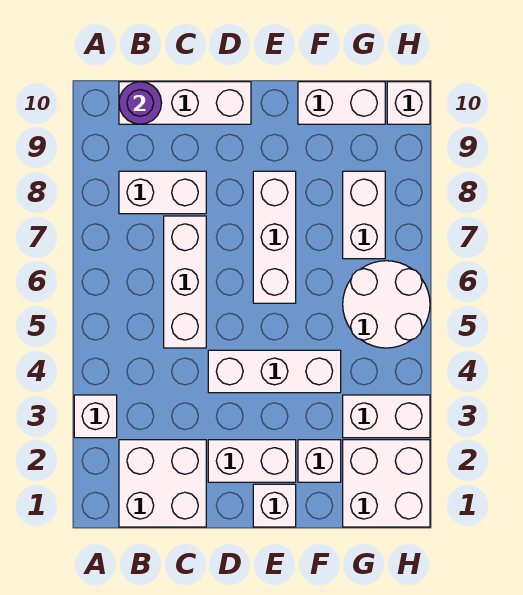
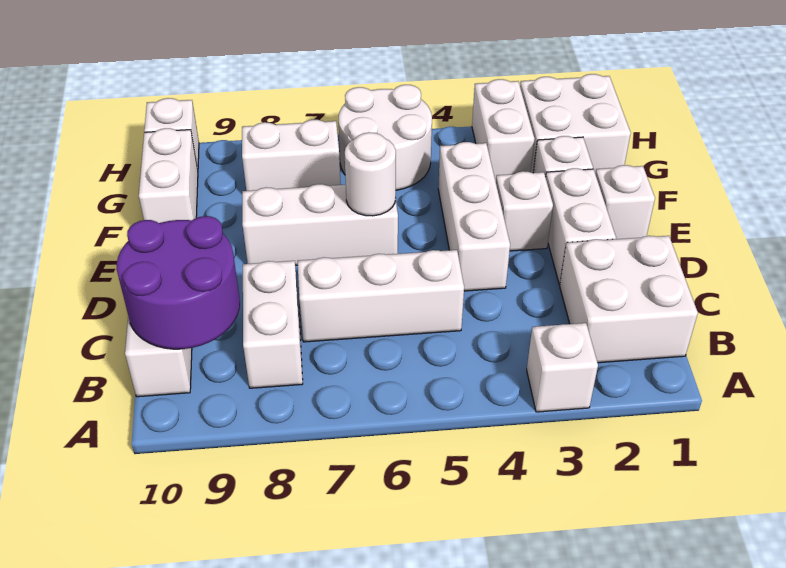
purple round brick B10 level 2 -> purple round brick B9:C10 level 2
none -> white brick E3 level 1
none -> white round brick E6 level 2

